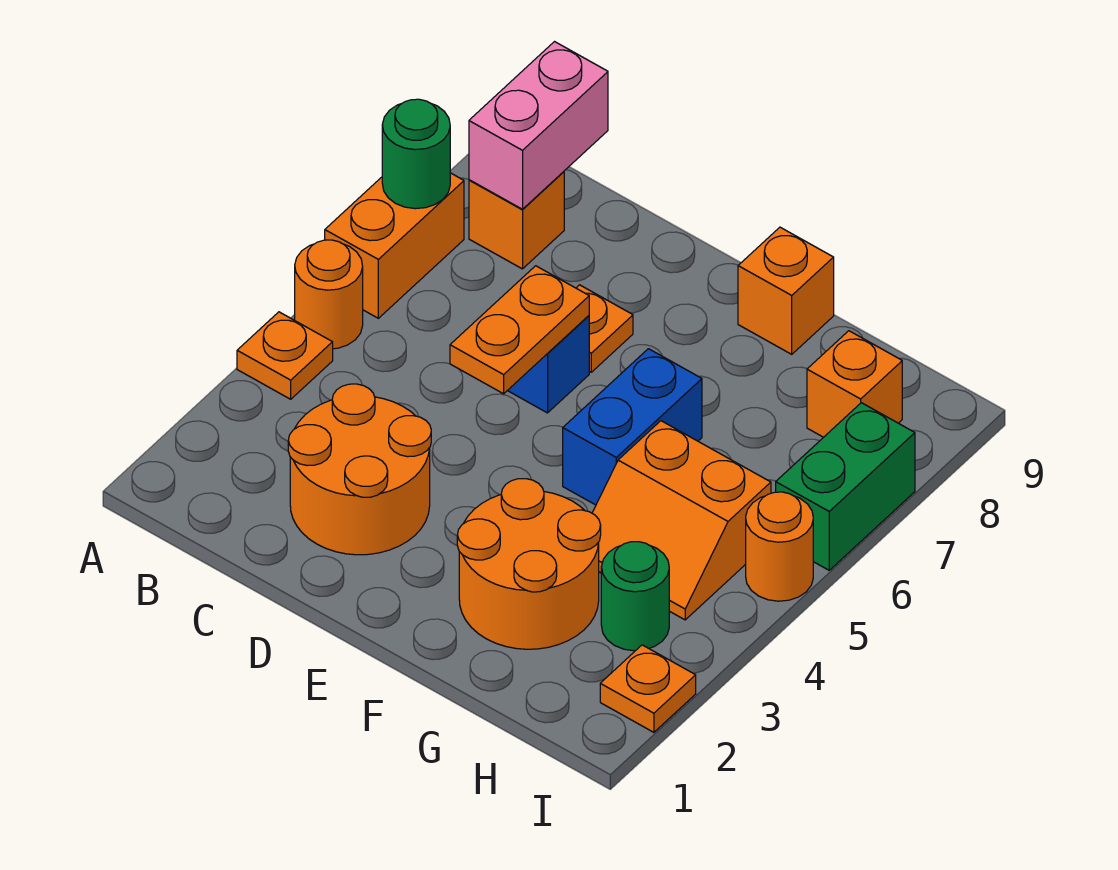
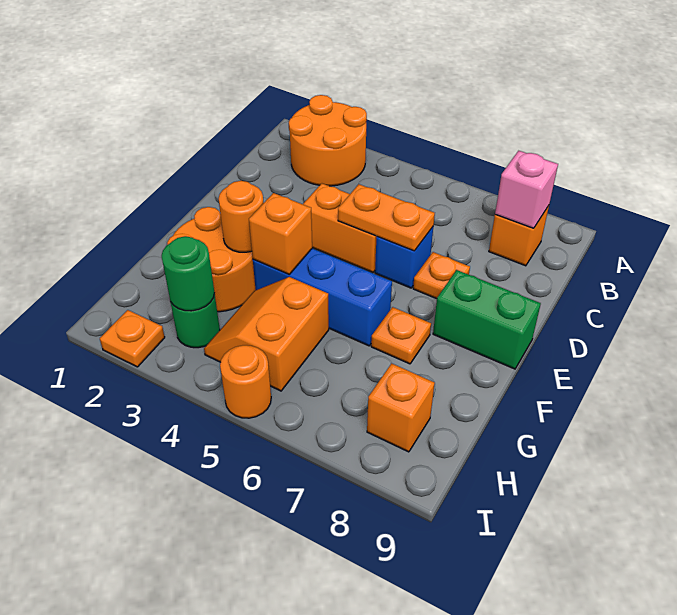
orange plate A4 level 1 -> orange plate F7 level 1
orange round brick A5 level 1 -> orange round brick F3 level 2
orange brick A6:A7 level 1 -> orange brick D4:D5 level 1
green round brick A7 level 2 -> green round brick H3 level 2
pink brick B8:B9 level 2 -> pink brick B8 level 2
orange round brick C2:D3 level 1 -> orange round brick A2:B3 level 1
blue brick F5:F6 level 1 -> blue brick F4:F6 level 1
orange brick F9 level 1 -> orange brick F4 level 2
green brick I6:I7 level 1 -> green brick E8:E9 level 1

